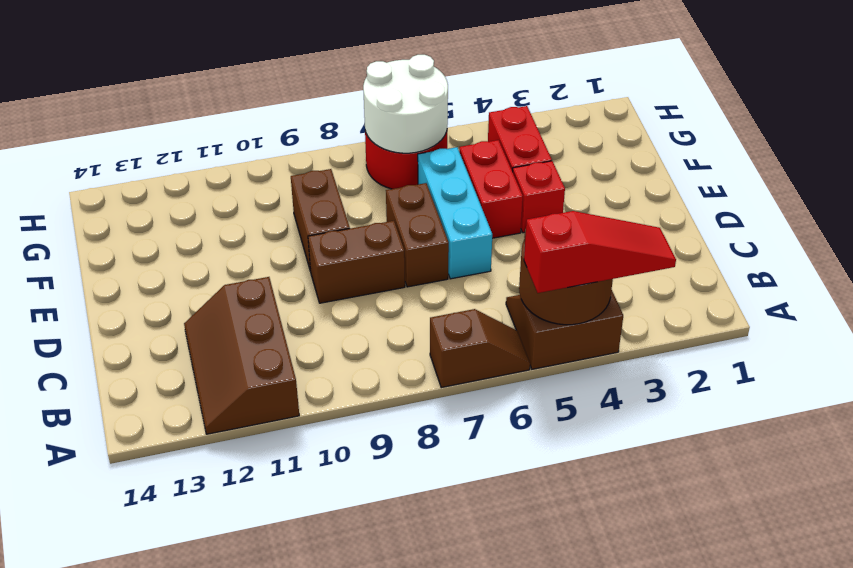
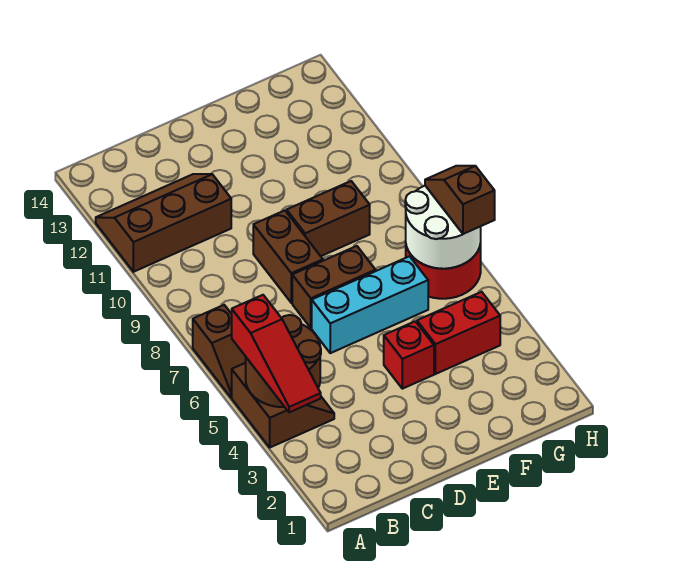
red brick E5:F5 level 1 -> none
none -> brown slope H6:H7 level 3 top 6

